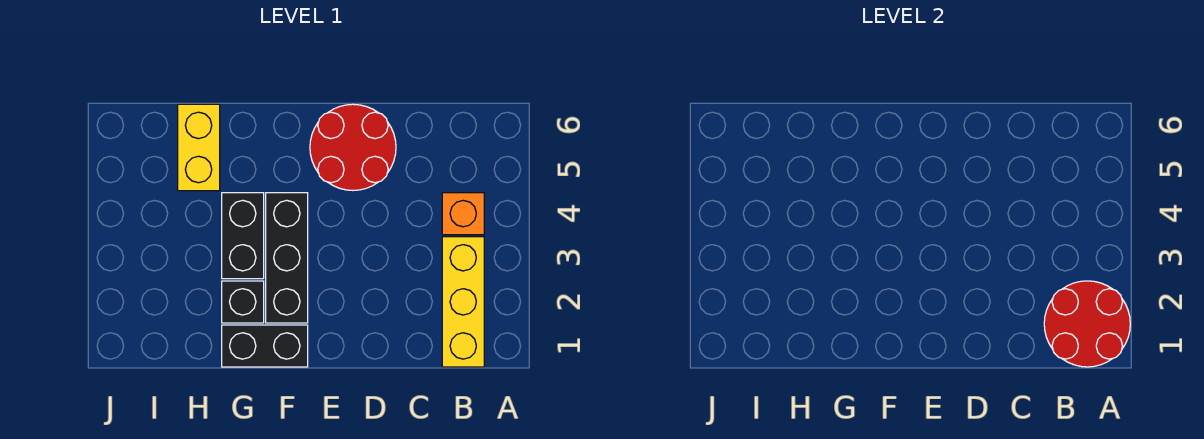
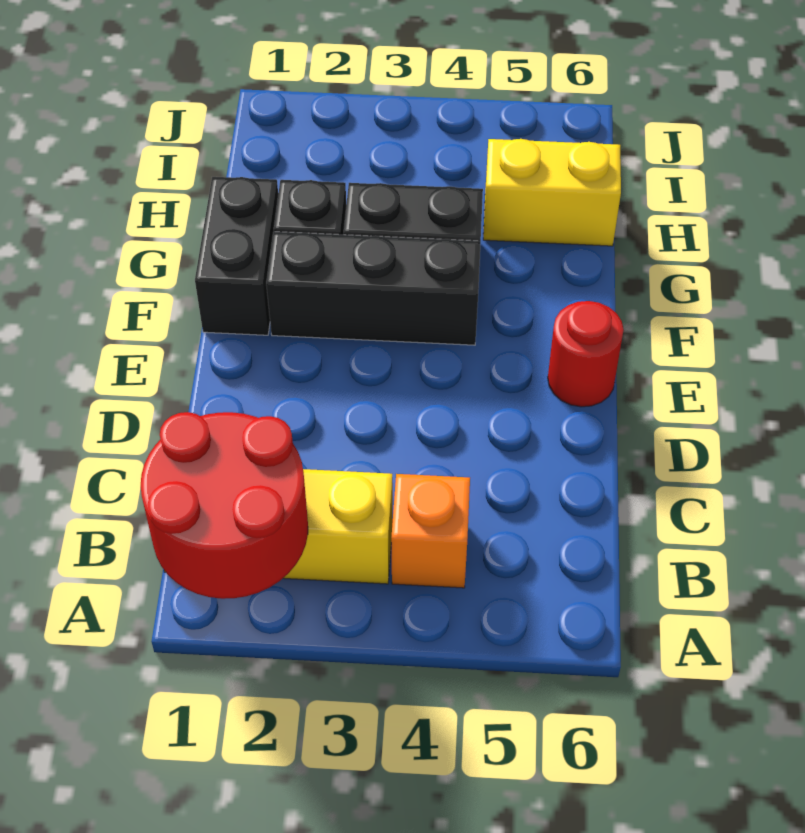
red round brick D5:E6 level 1 -> red round brick E6 level 1

